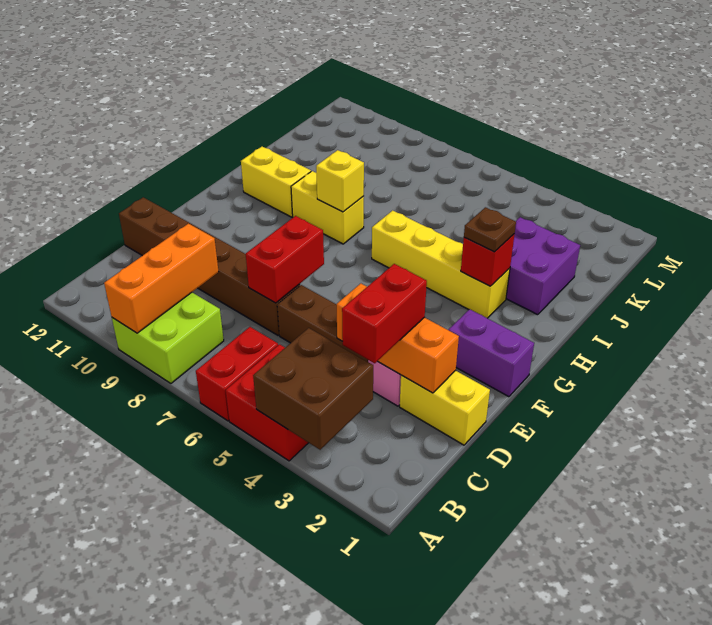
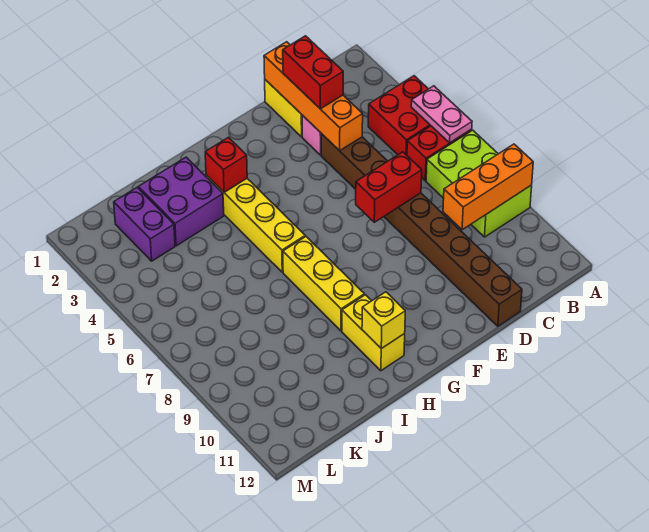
brown brick A3:B4 level 2 -> none
none -> pink plate A5:A6 level 2
lime brick A8:B9 level 1 -> lime brick A7:B9 level 1
red brick C3:D3 level 3 -> red brick D2:D3 level 3
orange brick D2:D4 level 2 -> orange brick D1:D4 level 2
purple brick F1:F2 level 1 -> purple brick K2:K3 level 1
brown plate H3 level 3 -> none
yellow brick H8:H9 level 1 -> yellow brick H7:H9 level 1
yellow brick H8 level 2 -> yellow brick H11 level 2

